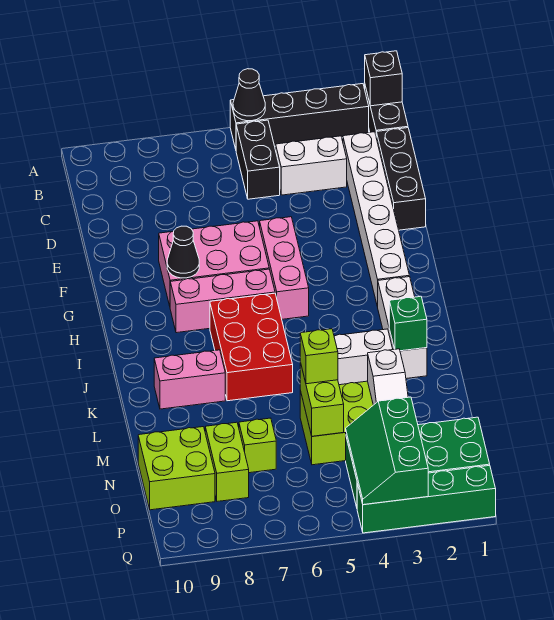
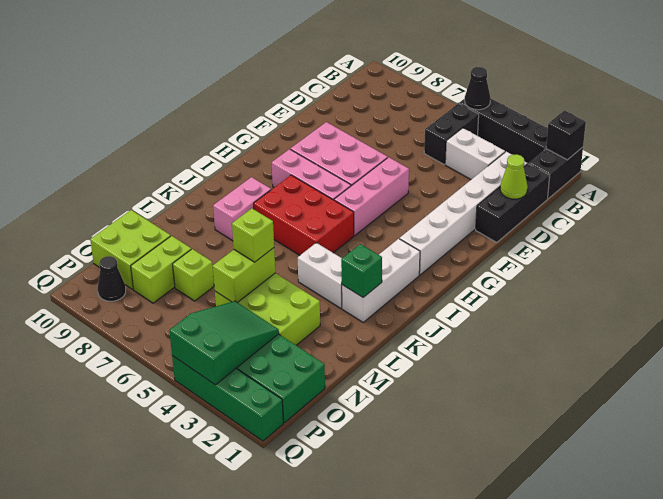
none -> lime cone D1 level 2
black cone G8 level 2 -> black cone P9 level 1
red brick I6:K7 level 1 -> red brick I5:J7 level 1
pink brick K8:K9 level 1 -> pink brick J8:K8 level 1
white slope M3:N3 level 2 top M -> none
green slope O3:Q4 level 2 top 3 -> green slope O3:Q4 level 2 top Q

